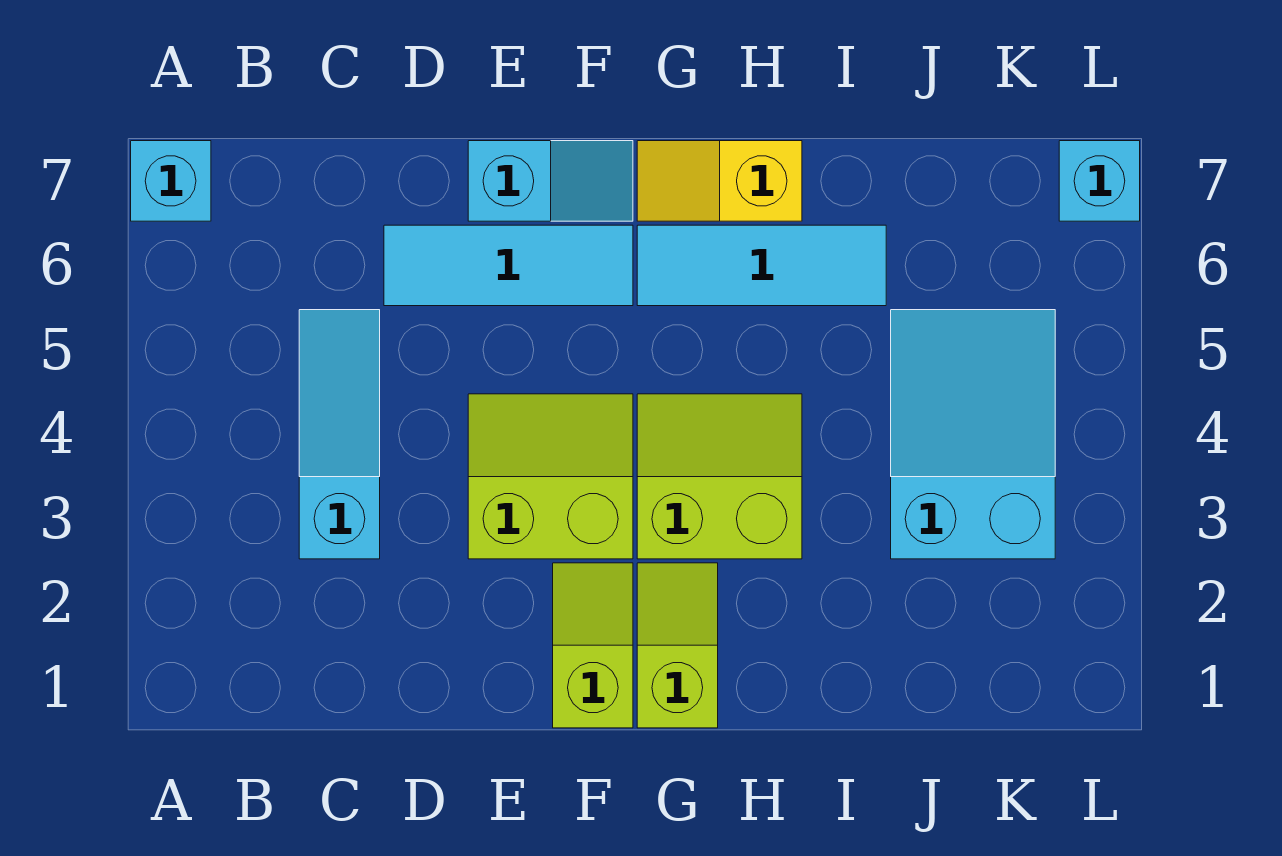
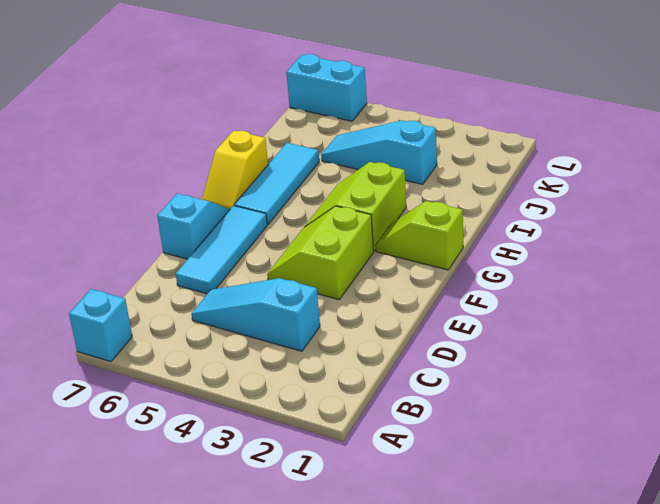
lime slope F1:F2 level 1 top 1 -> none
cyan slope J3:K5 level 1 top 3 -> cyan slope J3:J5 level 1 top 3
cyan brick L7 level 1 -> cyan brick L6:L7 level 1

